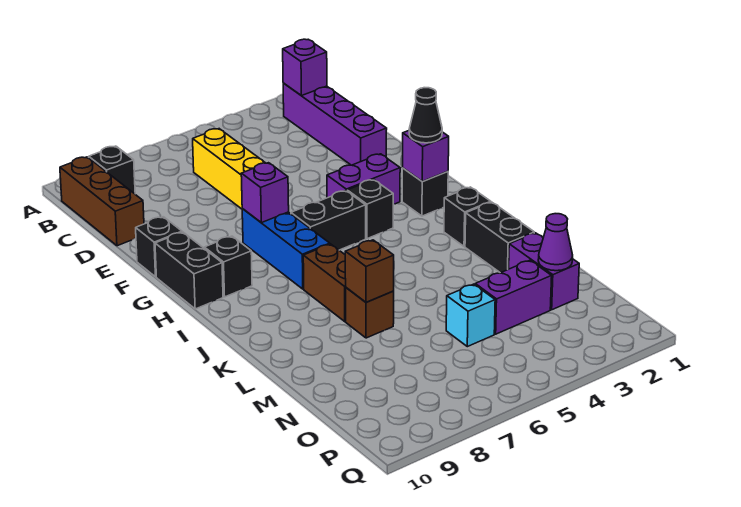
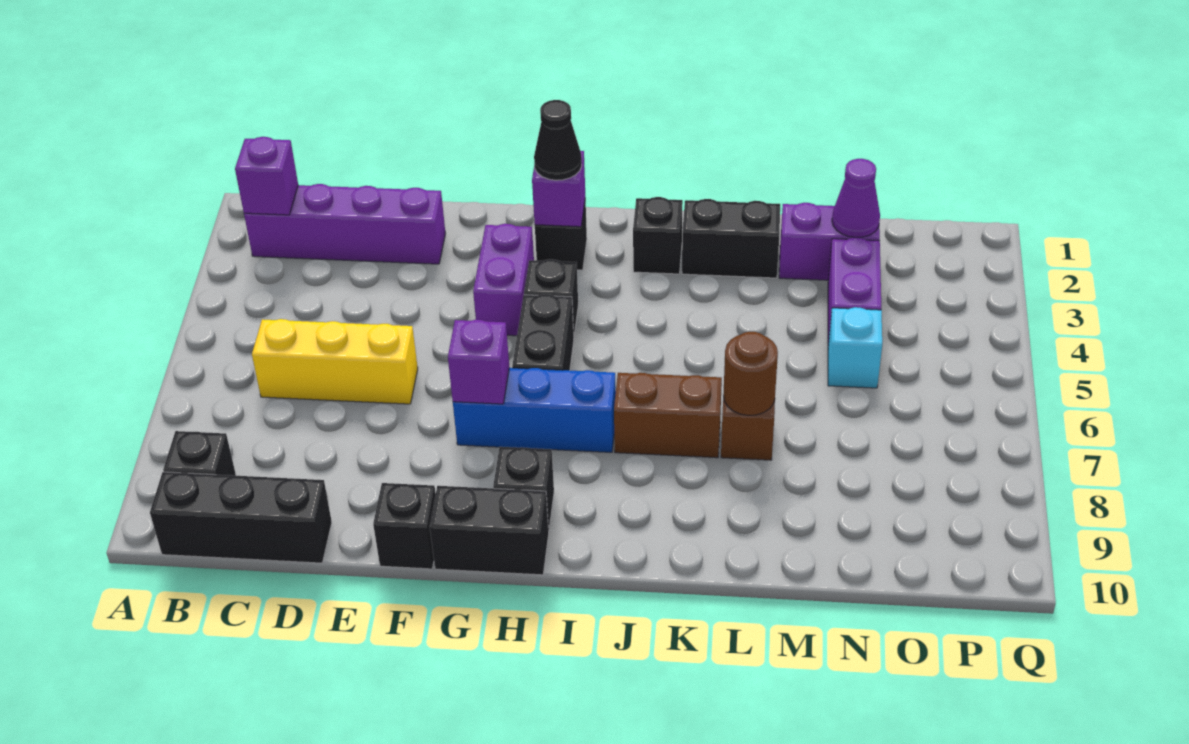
brown brick B10:D10 level 1 -> black brick B10:D10 level 1
brown brick L7 level 2 -> brown round brick L7 level 2

